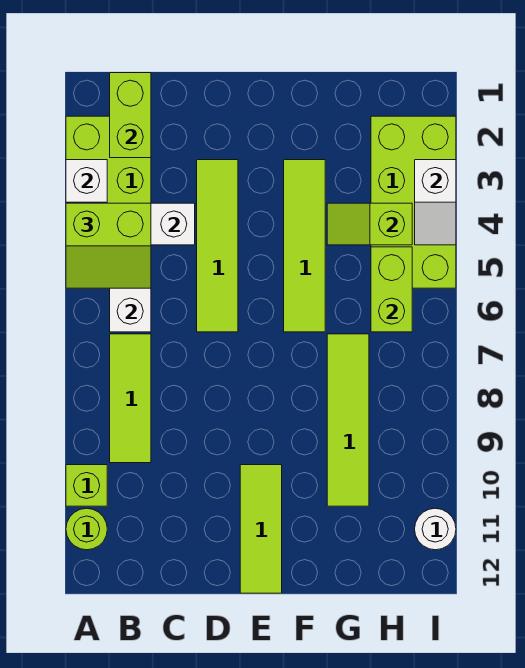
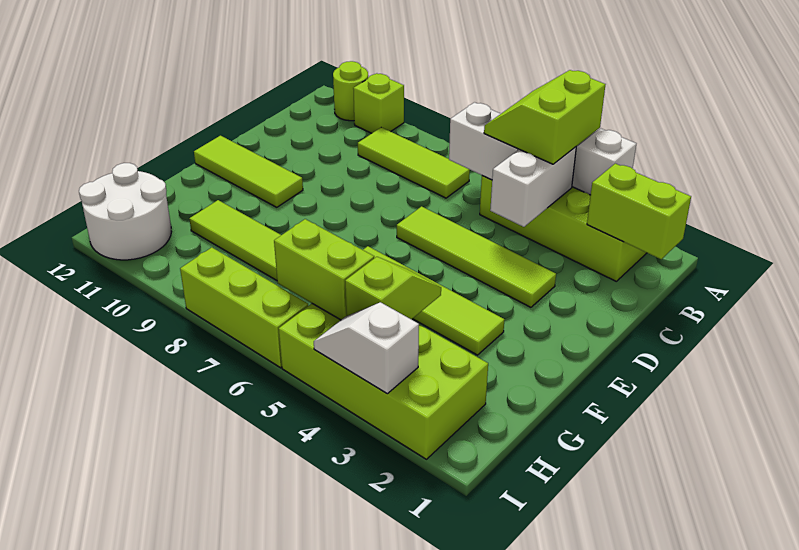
none -> lime brick I6:I8 level 1
white round brick I11 level 1 -> white round brick H11:I12 level 1

